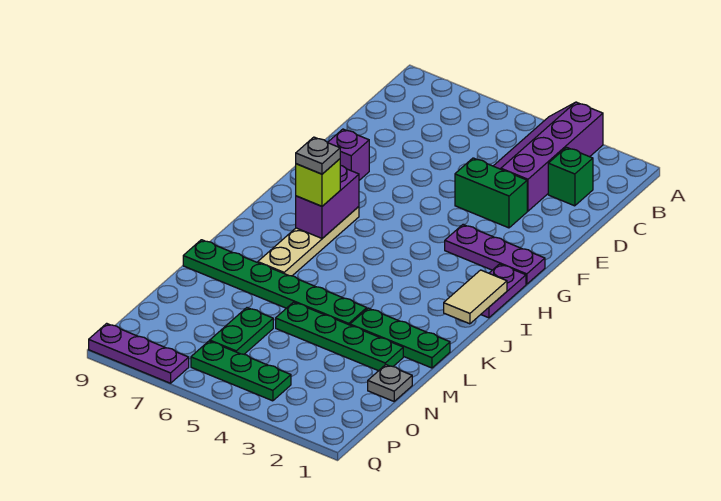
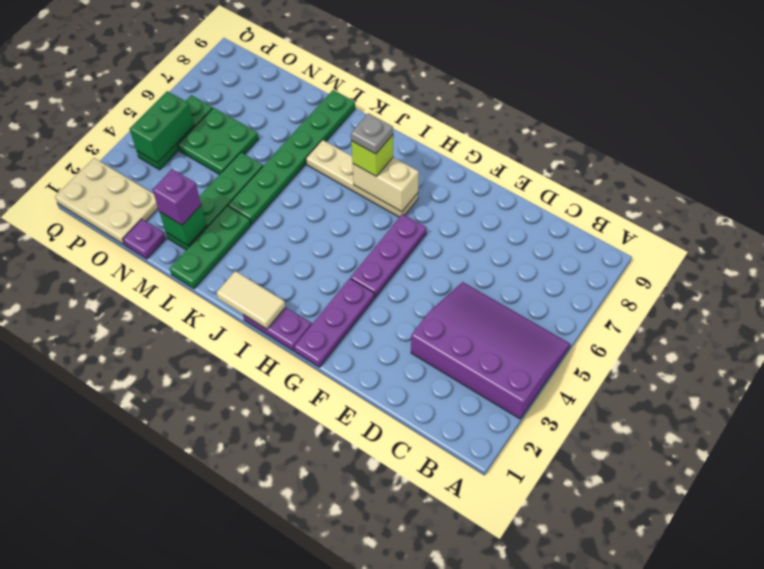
purple slope A3:D4 level 1 top 3 -> purple slope A3:D5 level 1 top 3
green brick C2 level 1 -> green brick M2 level 2
green brick E3:E4 level 1 -> green brick P4:P5 level 2
purple brick F8 level 1 -> purple brick M2 level 3
purple brick H7:I7 level 2 -> tan brick H7:I7 level 2
grey plate N1 level 1 -> purple plate N1 level 1
green plate N6:O6 level 1 -> green plate N5:O6 level 1
none -> tan plate O1:Q2 level 1
purple plate Q7:Q9 level 1 -> purple plate G4:G6 level 1

